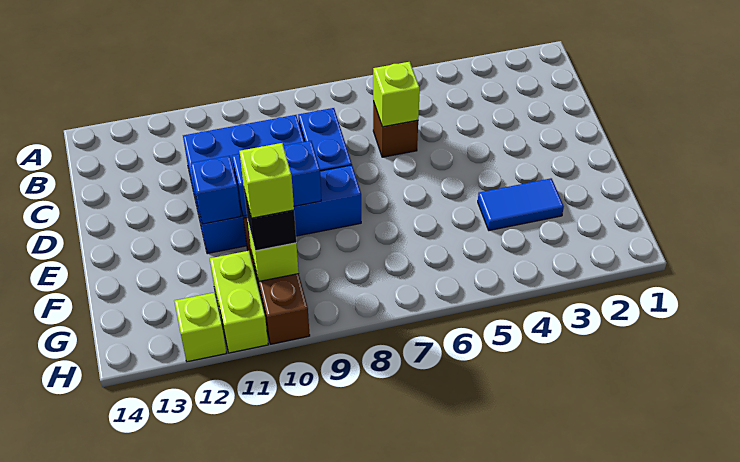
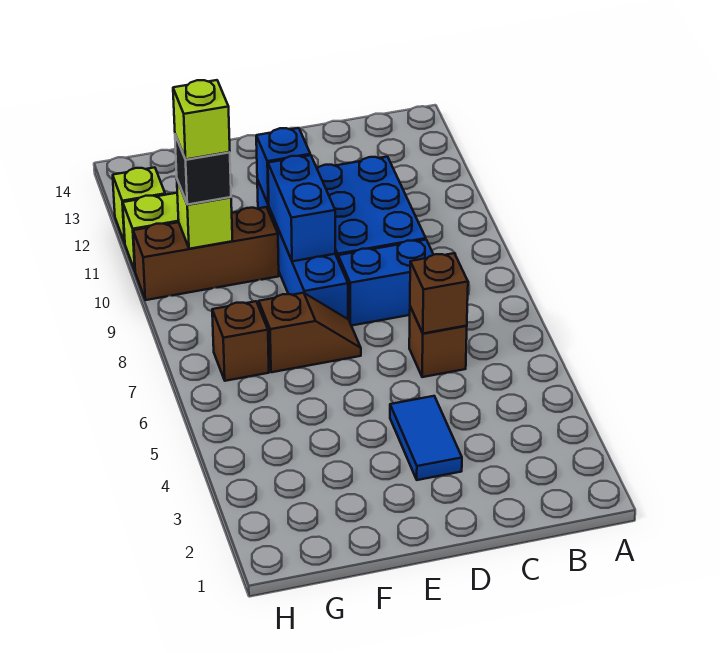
lime brick C6 level 2 -> brown brick C6 level 2
none -> brown slope E7:F7 level 1 top F
blue tile F3:F4 level 1 -> blue tile D3:D4 level 1
none -> brown brick G7 level 1

